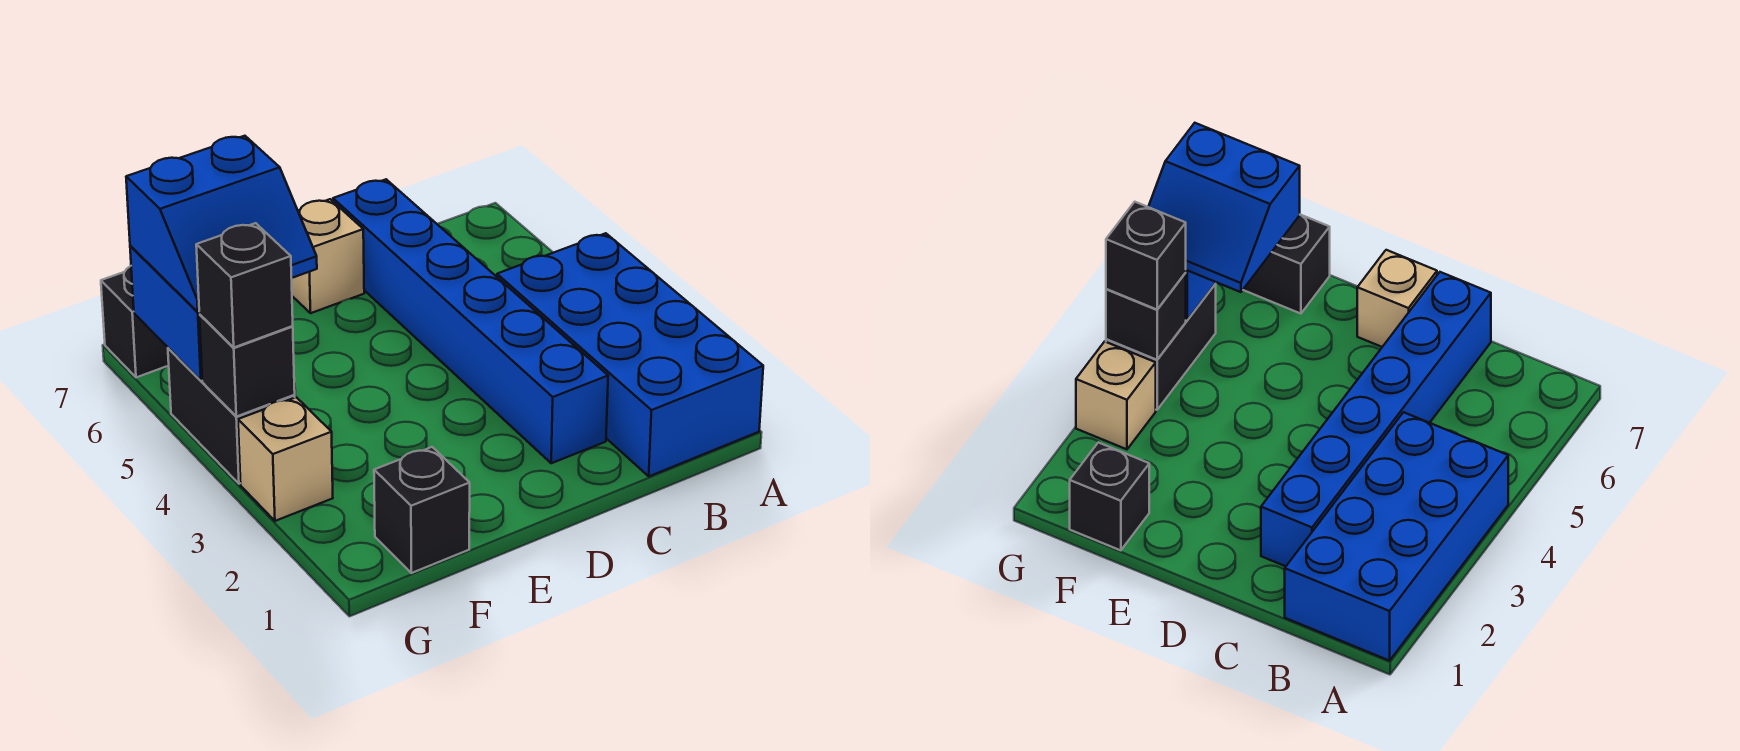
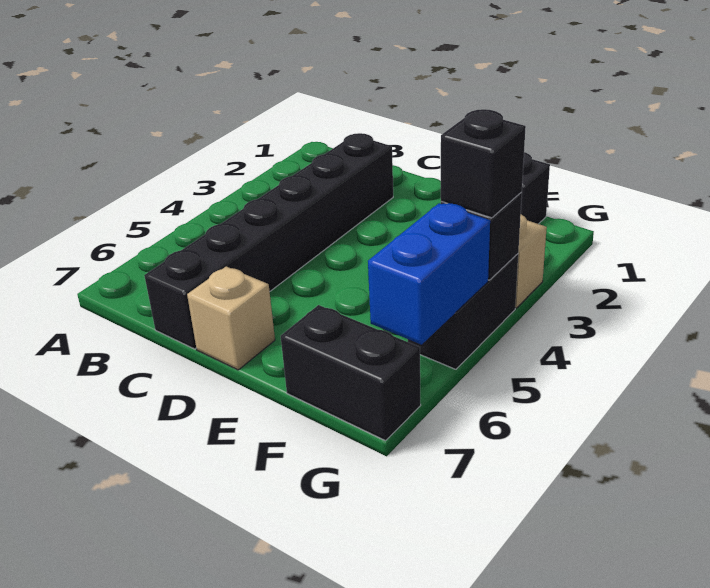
blue brick A1:B4 level 1 -> none
blue brick C2:C7 level 1 -> black brick C2:C7 level 1
blue slope F5:G6 level 3 top 6 -> none

